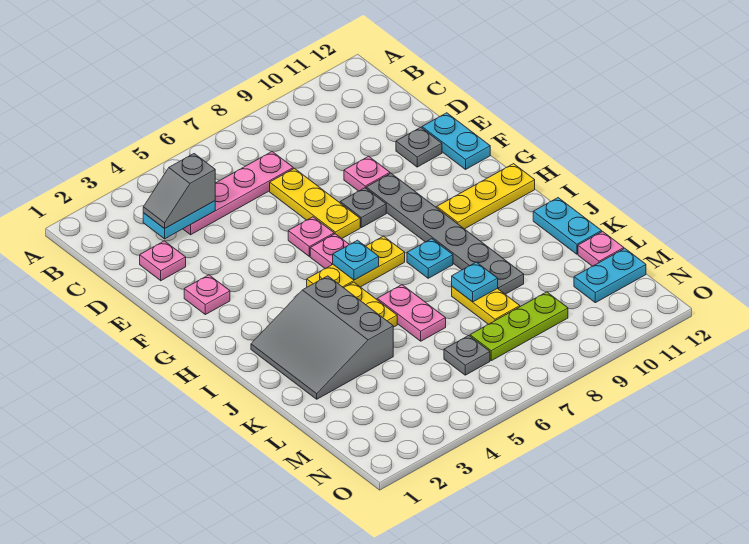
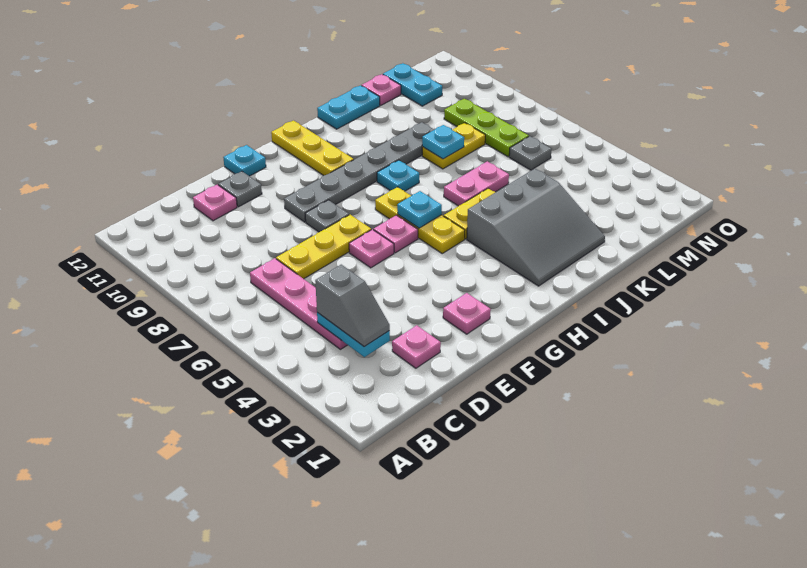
pink plate E9 level 1 -> pink plate D11 level 1
cyan plate E12:F12 level 1 -> cyan plate F12 level 1

